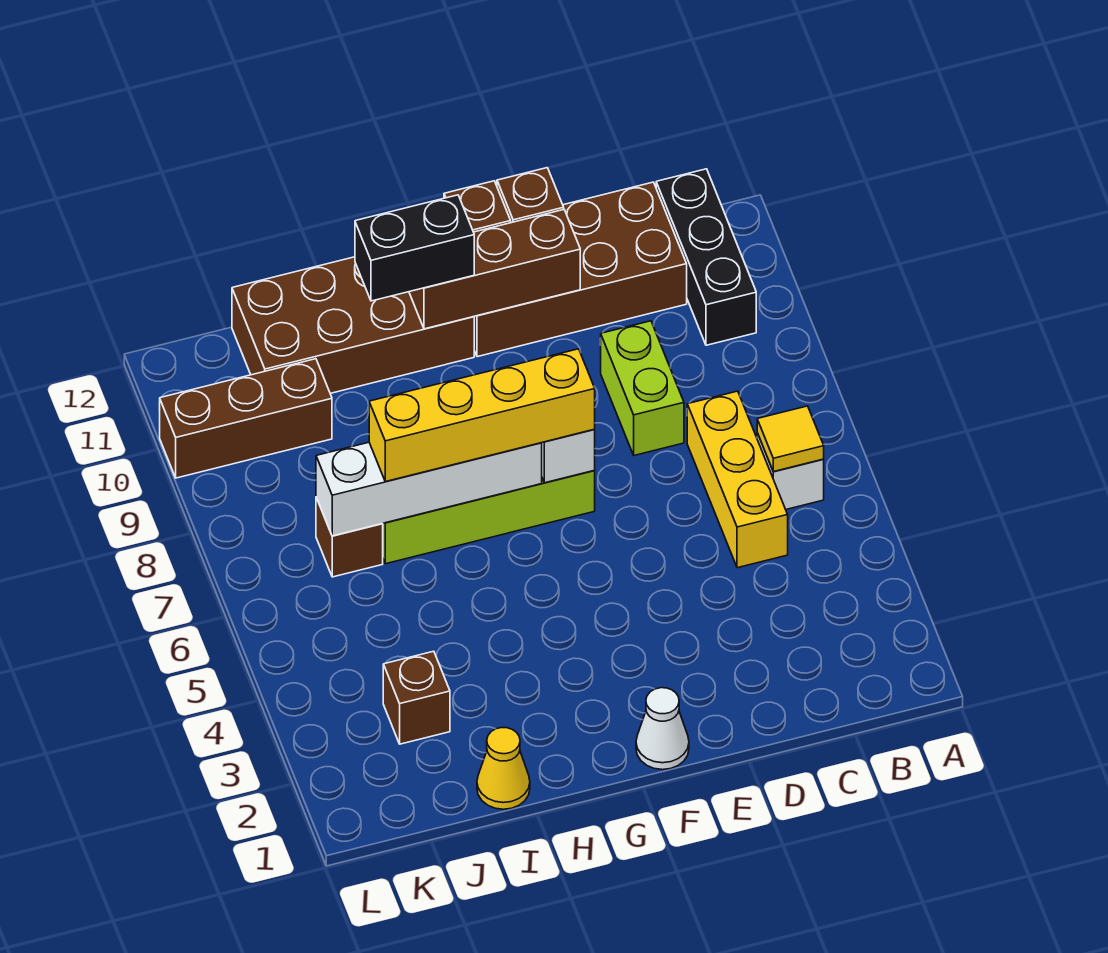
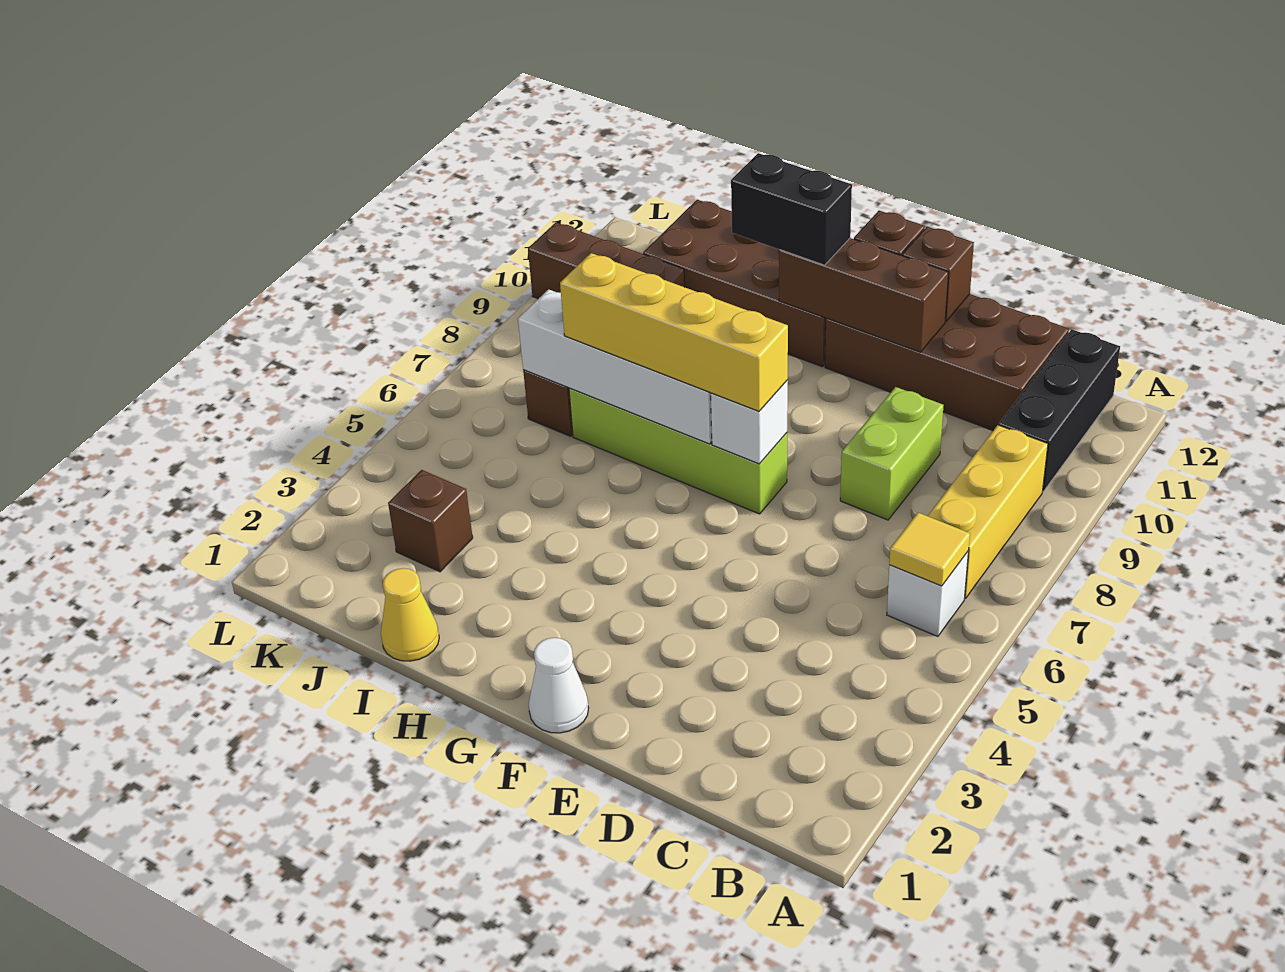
yellow brick C5:C7 level 1 -> yellow brick B7:B9 level 1

